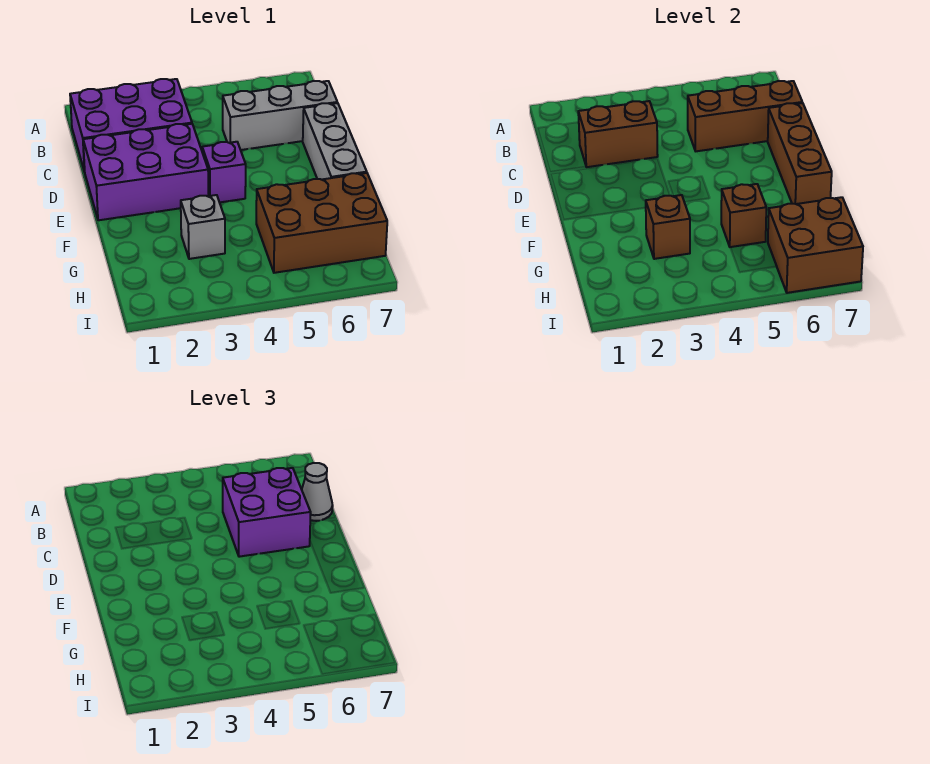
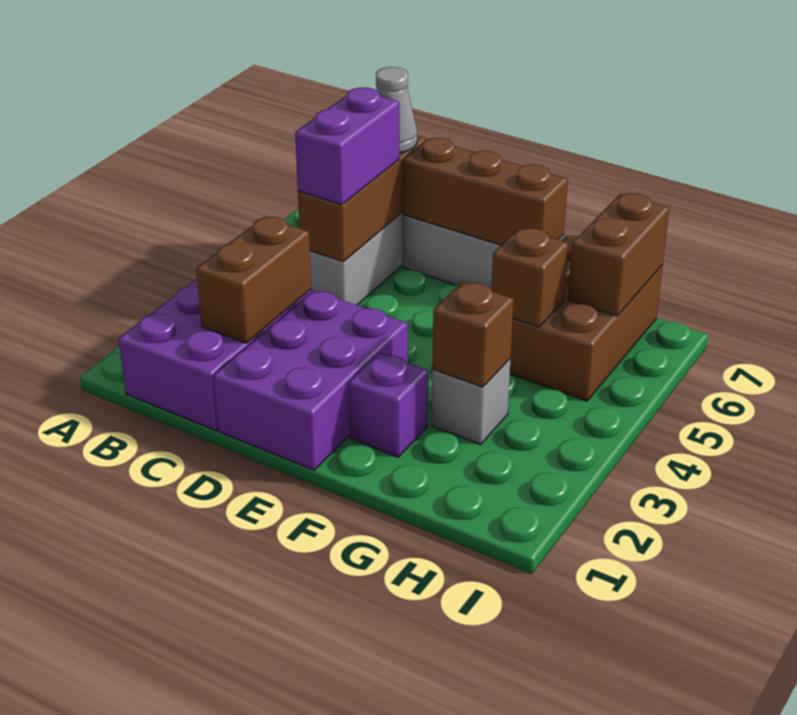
purple brick C5:D6 level 3 -> purple brick C5:C6 level 3
purple brick E4 level 1 -> purple brick F2 level 1
brown brick H6:I7 level 2 -> brown brick H6:H7 level 2

